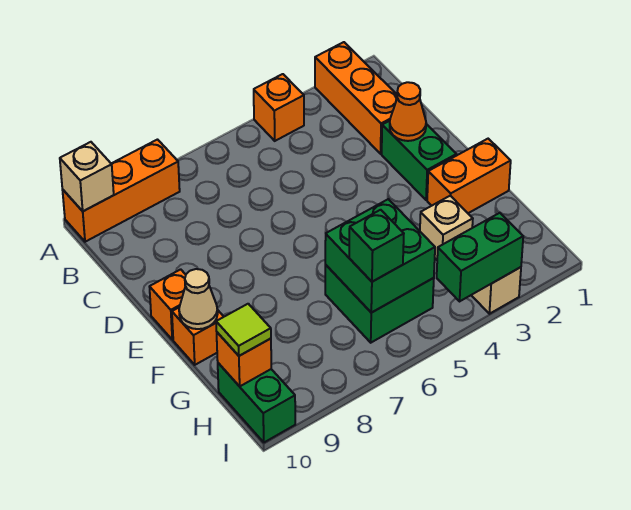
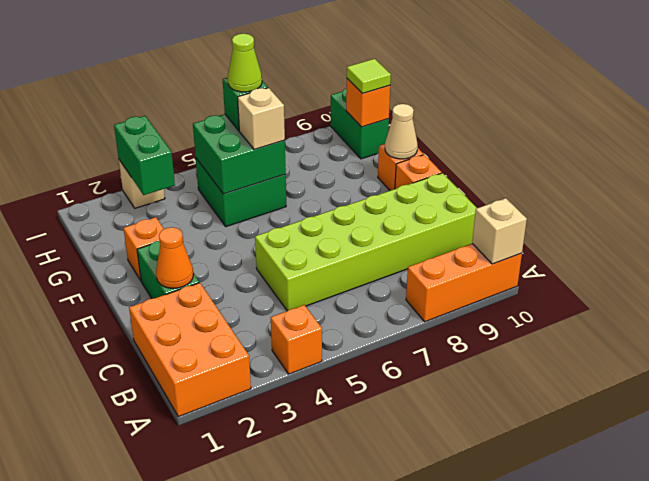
orange brick A2:C2 level 1 -> orange brick A1:C2 level 1
none -> lime brick C5:D10 level 1
orange brick F1:F2 level 1 -> orange brick F2 level 1
tan brick G3 level 1 -> tan brick G6 level 3
none -> lime cone H6 level 4
green brick I3:I4 level 2 -> green brick H3:I3 level 2

